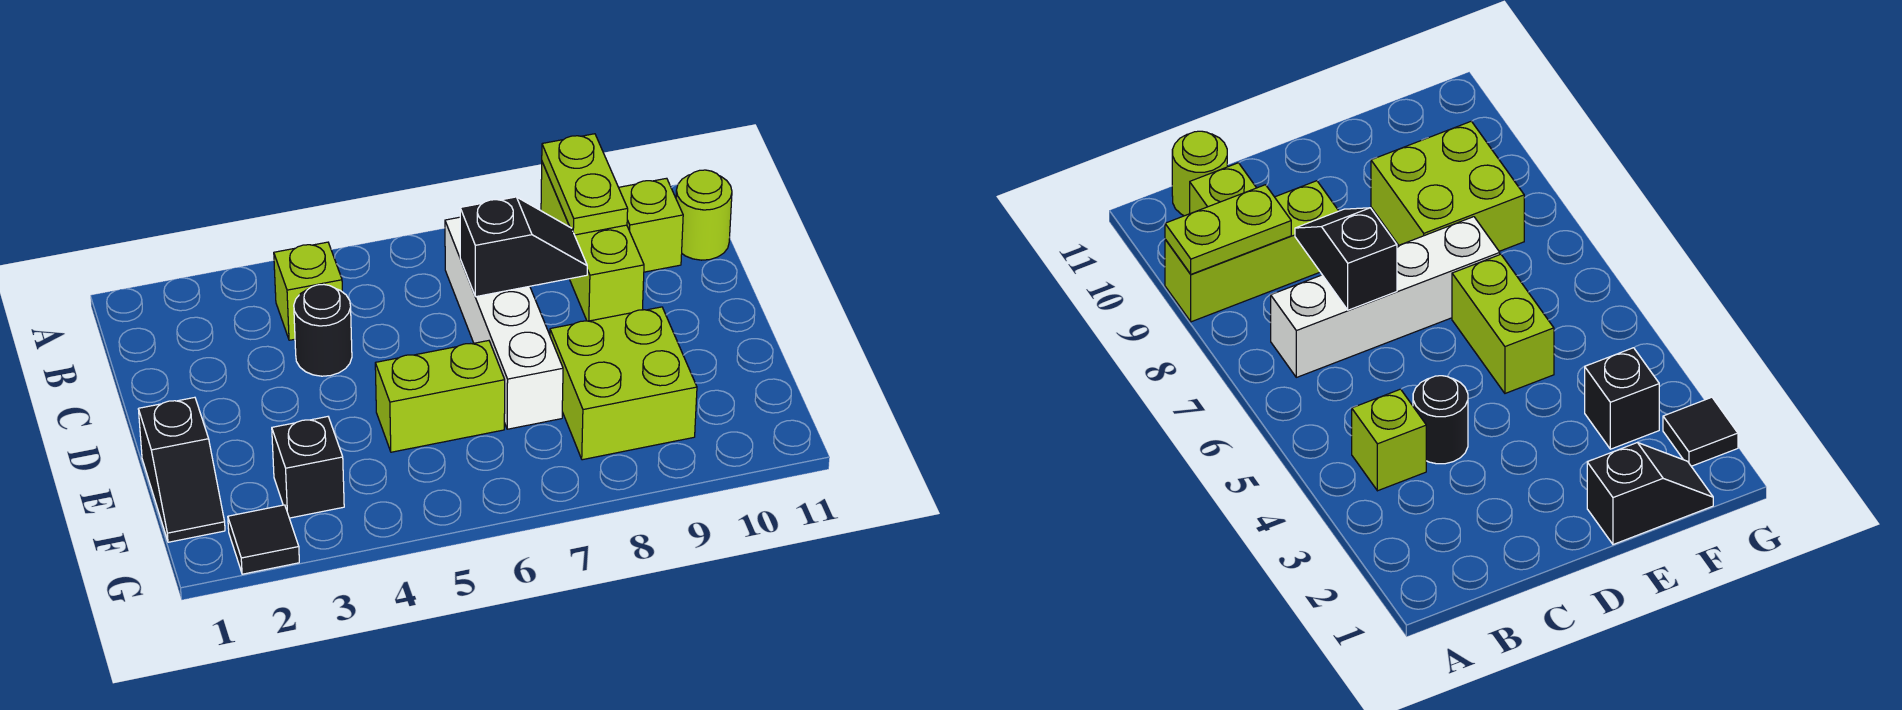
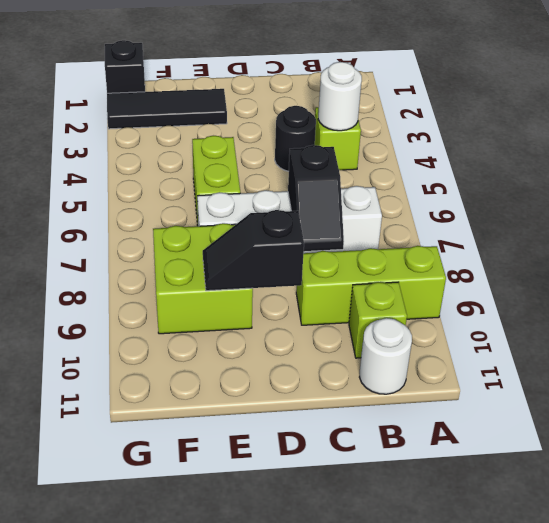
lime plate A9:B9 level 2 -> none
none -> white round brick B4 level 2
lime round brick B11 level 1 -> white round brick B11 level 1
black slope E1:F1 level 1 top E -> black slope D9:E9 level 2 top D
black brick F3 level 1 -> black brick G1 level 1
black tile G2 level 1 -> black tile E2:G2 level 1

